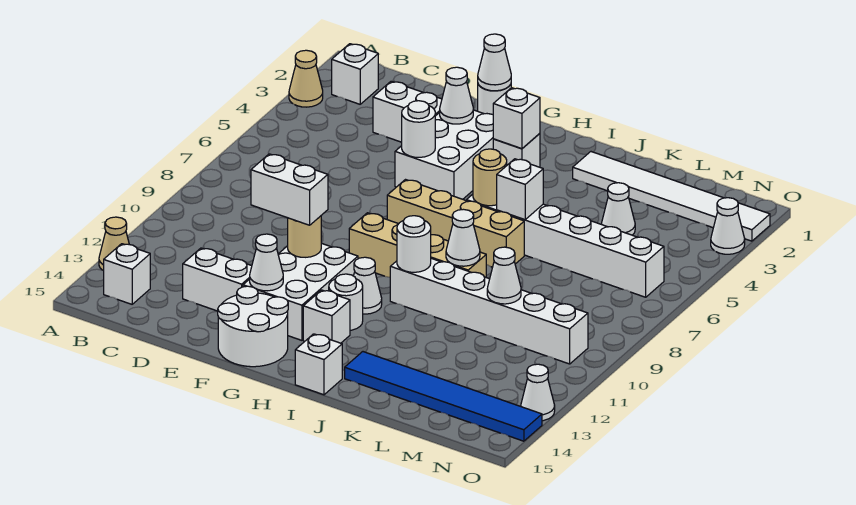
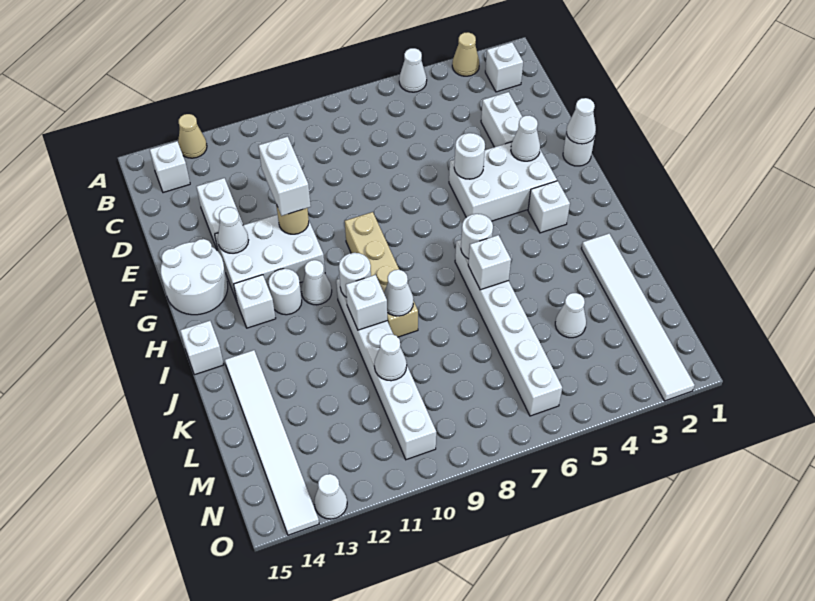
tan brick G7:J7 level 1 -> none
white brick H3 level 2 -> white brick J10 level 2
tan round brick I6 level 2 -> white round brick I6 level 2
blue tile J14:O14 level 1 -> white tile J14:O14 level 1
white cone O3 level 1 -> white cone A5 level 1

